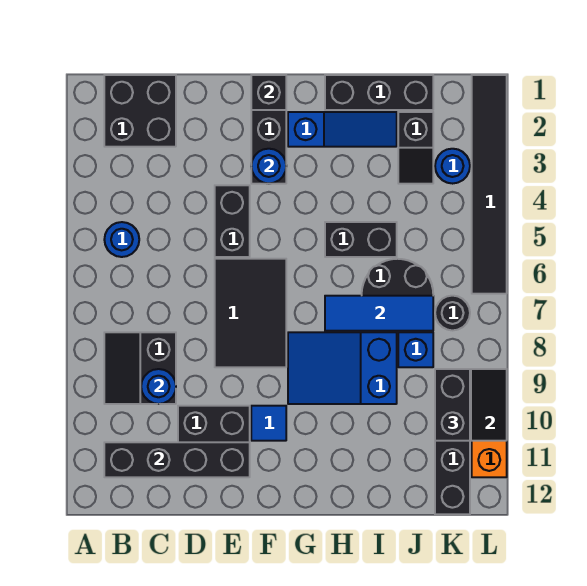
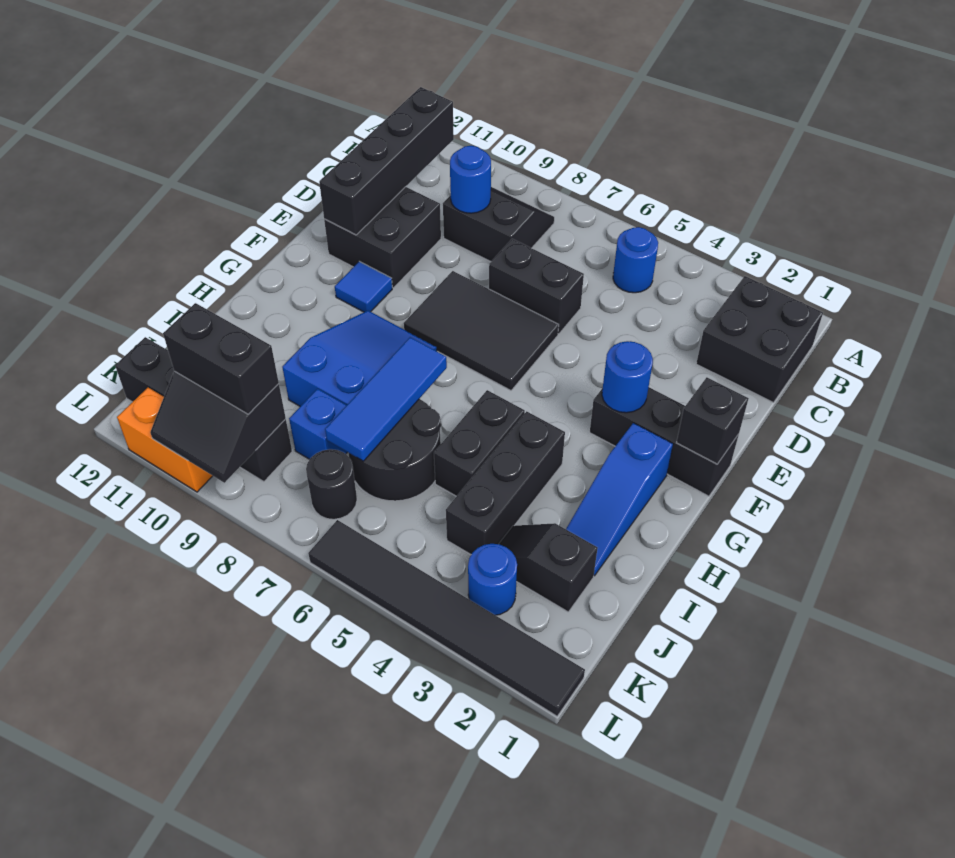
black brick E4:E5 level 1 -> black brick D6:D7 level 1
black brick H1:J1 level 1 -> black brick H4:J4 level 1

